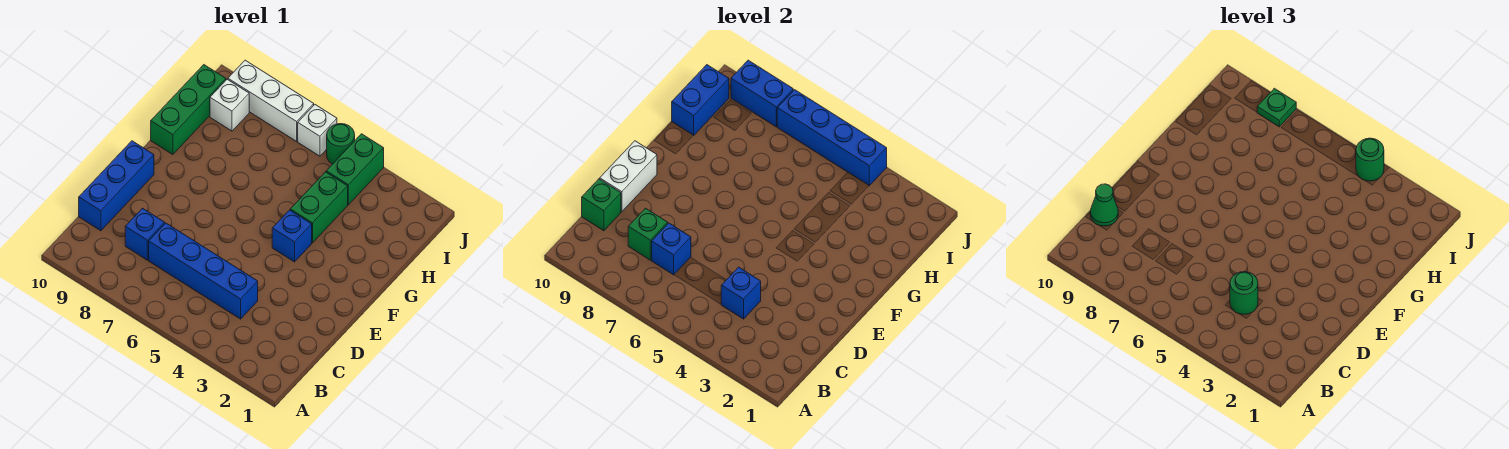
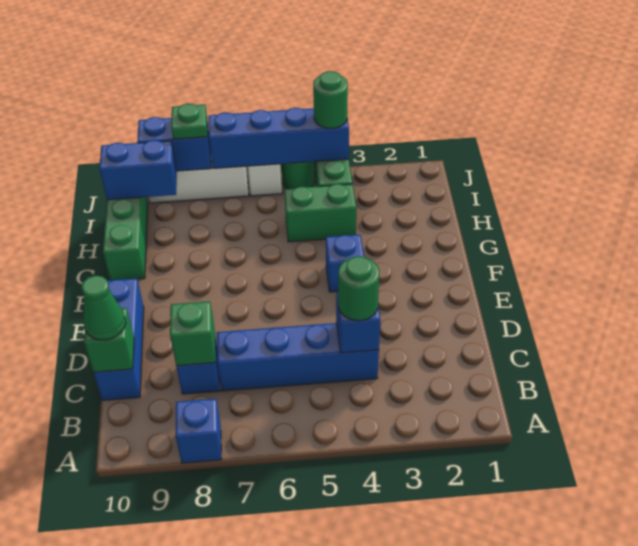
blue brick C7 level 2 -> blue brick A8 level 1
white brick D10:E10 level 2 -> none
green brick G4:H4 level 1 -> green brick H4:H5 level 1
blue brick H10:I10 level 2 -> blue brick I9:I10 level 2
white brick I9 level 1 -> none

